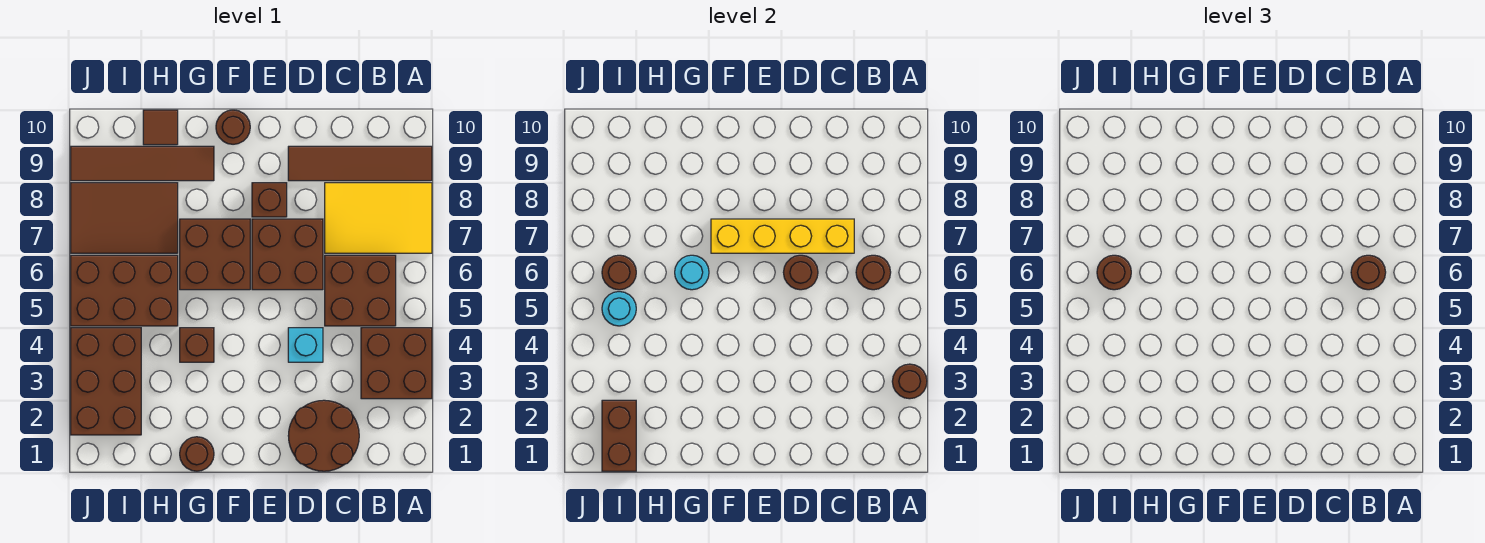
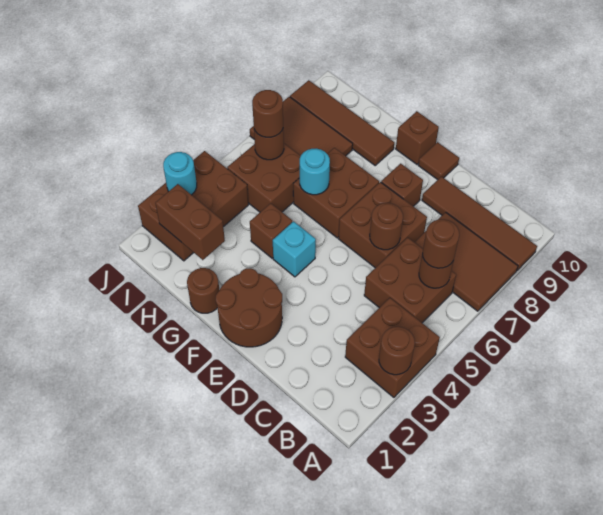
yellow tile A7:C8 level 1 -> brown tile A7:C8 level 1
brown round brick C1:D2 level 1 -> brown round brick E1:F2 level 1
yellow brick C7:F7 level 2 -> none
cyan brick D4 level 1 -> cyan brick F4 level 1
brown round brick F10 level 1 -> brown brick F10 level 1
brown brick H5:J6 level 1 -> brown brick H5:I6 level 1
brown tile H10 level 1 -> brown tile E10 level 1
brown brick I1:I2 level 2 -> brown brick H2:I2 level 2
cyan round brick I5 level 2 -> cyan round brick J3 level 2

